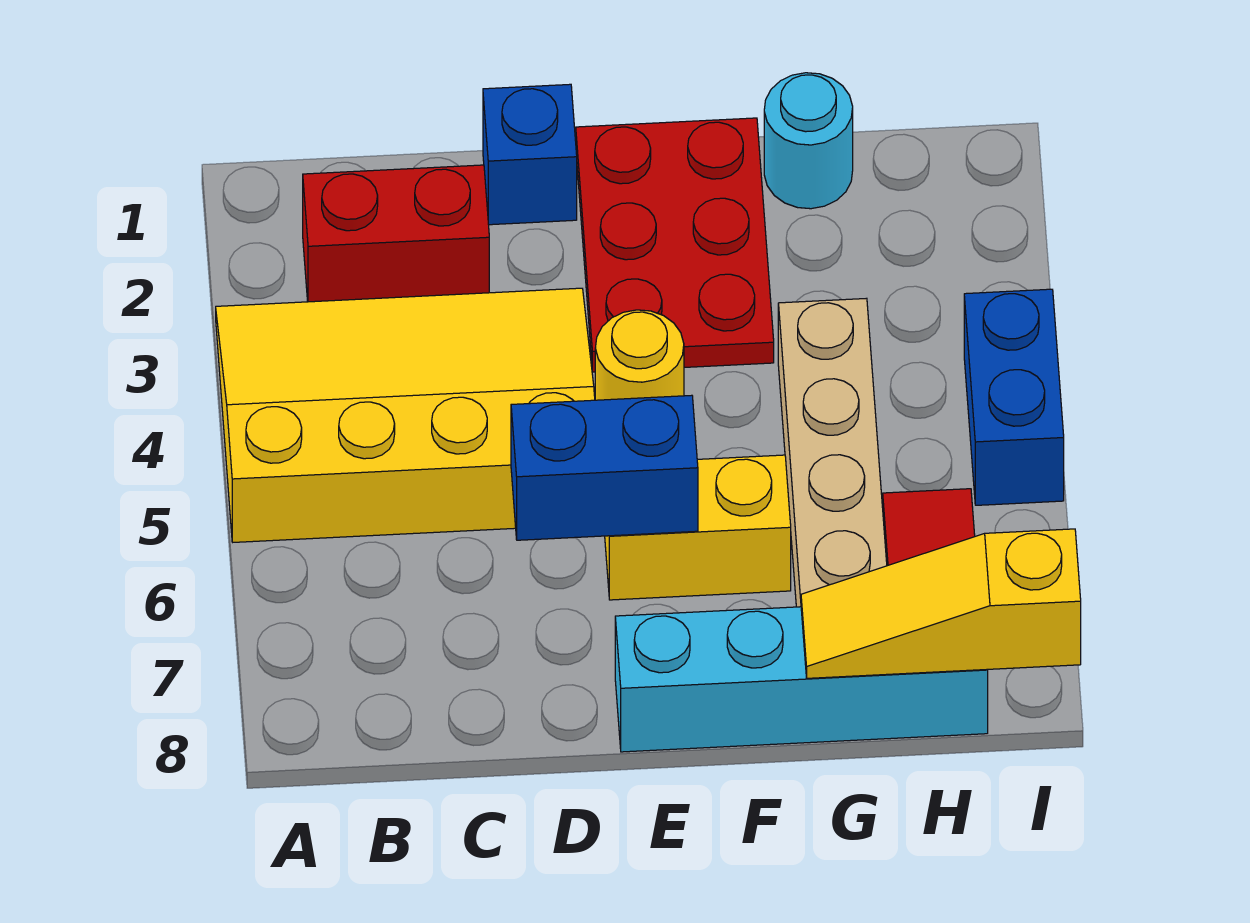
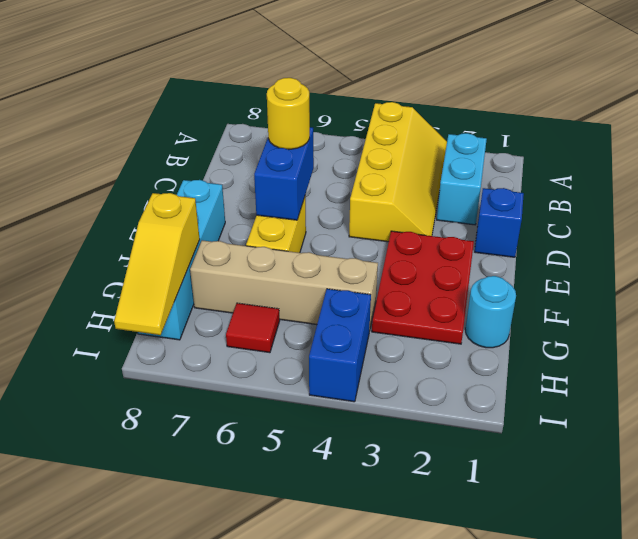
yellow slope A3:D5 level 1 top 5 -> yellow slope A3:D4 level 1 top 4
red brick B2:C2 level 1 -> cyan brick B2:C2 level 1
red plate E1:F3 level 1 -> red plate E2:G3 level 1
yellow round brick E4 level 1 -> yellow round brick D6 level 3
yellow slope G8:I8 level 2 top I -> yellow slope G8:I8 level 2 top G
blue brick I4:I5 level 1 -> blue brick H4:I4 level 1

